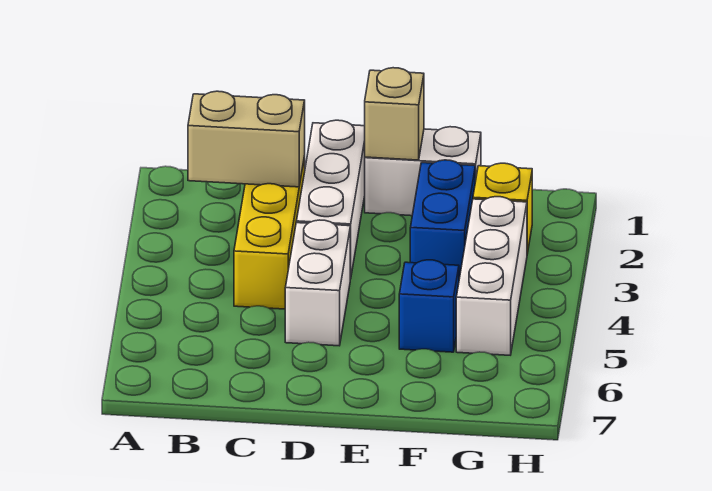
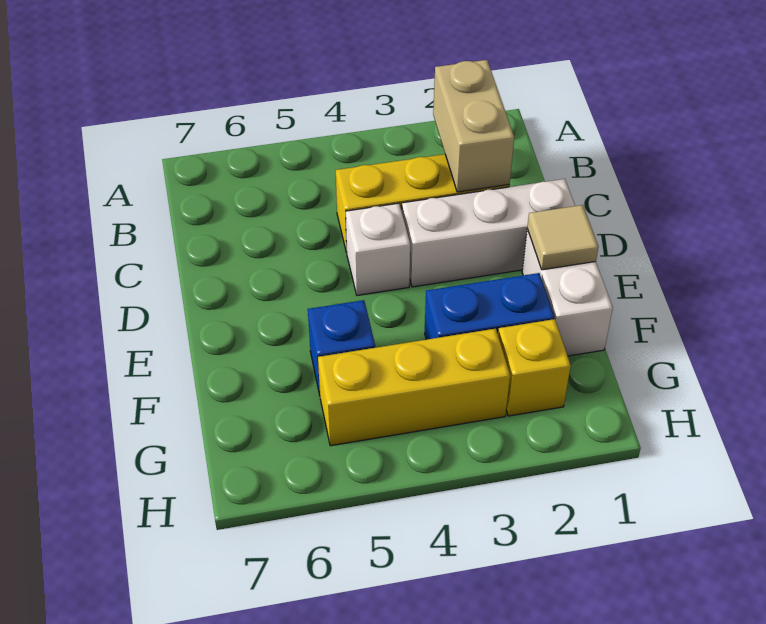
white brick D4:D5 level 1 -> white brick D4 level 1
tan brick E1 level 2 -> tan tile E1 level 2
white brick G3:G5 level 1 -> yellow brick G3:G5 level 1

